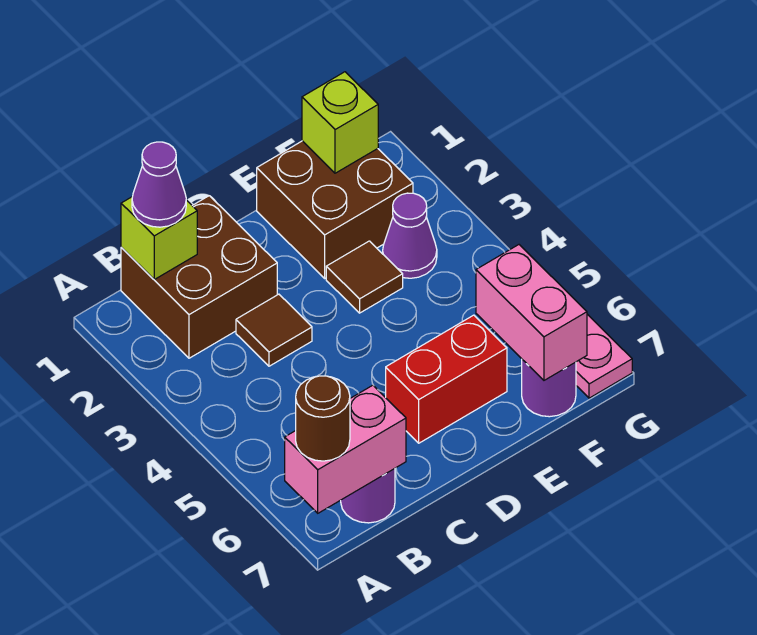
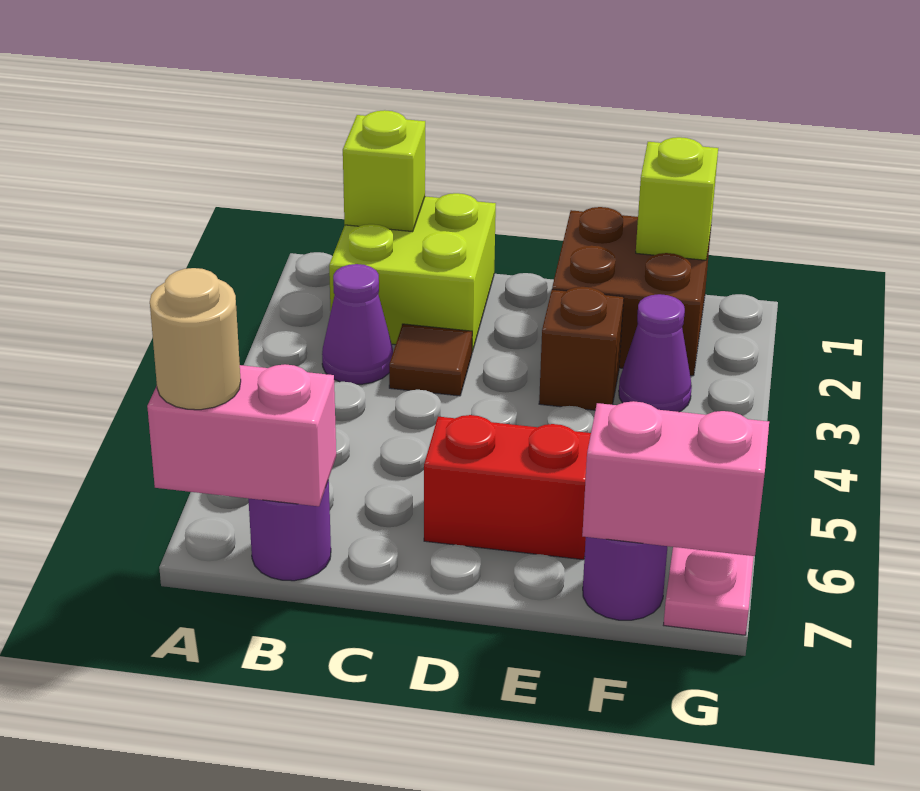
brown round brick A7 level 3 -> tan round brick A7 level 3
brown brick B1:C2 level 1 -> lime brick B1:C2 level 1
purple cone B1 level 3 -> purple cone B3 level 1
brown tile E3 level 1 -> brown brick E3 level 1
pink brick F6:F7 level 2 -> pink brick F7:G7 level 2

